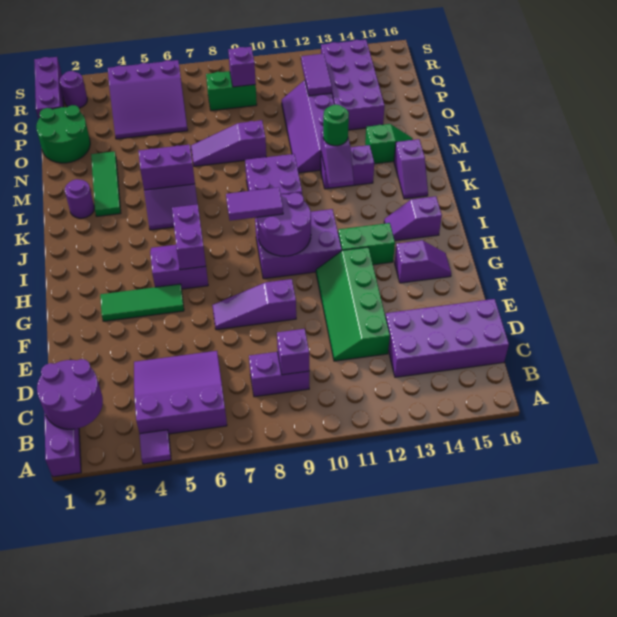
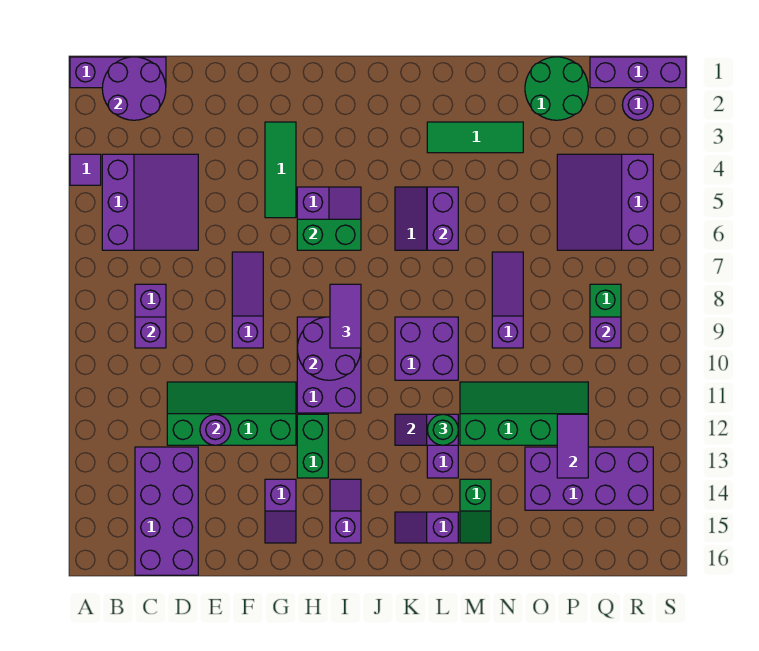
purple brick H6:I6 level 2 -> green brick H6:I6 level 2
purple round brick L2 level 1 -> purple round brick E12 level 2
purple slope M11:P12 level 1 top 12 -> green slope M11:P12 level 1 top 12
purple tile P12:Q12 level 2 -> purple tile P12:P13 level 2

